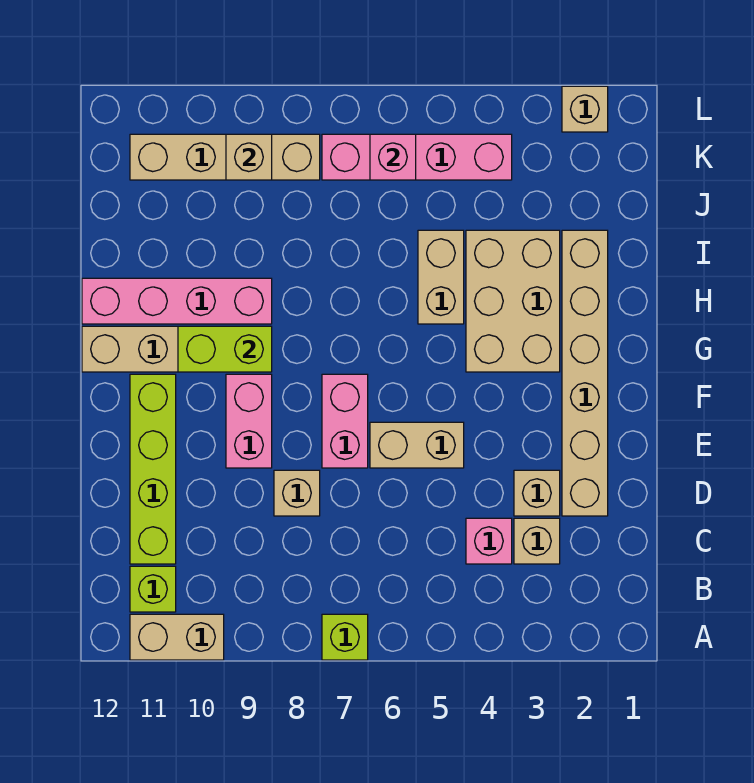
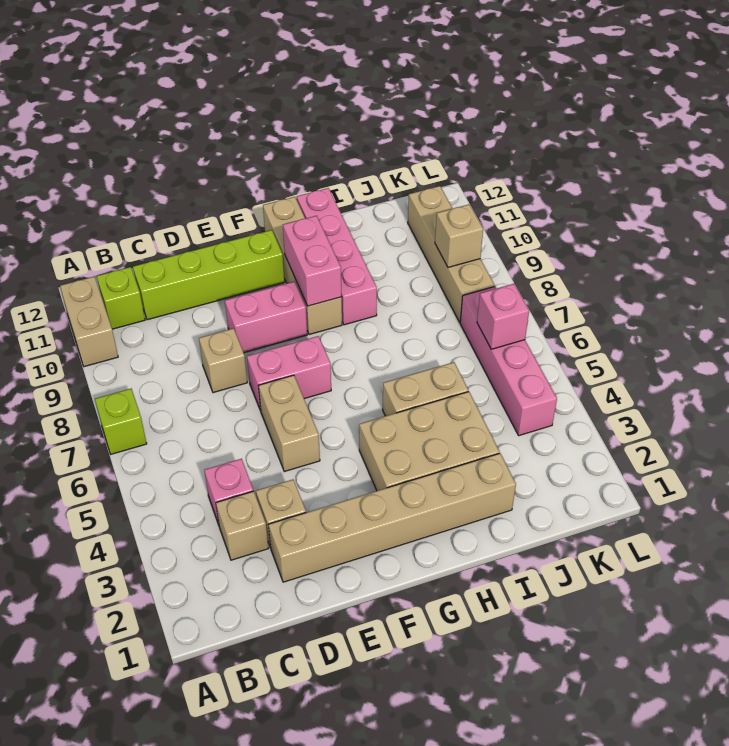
lime brick G9:G10 level 2 -> pink brick G9:G10 level 2
tan brick L2 level 1 -> none

